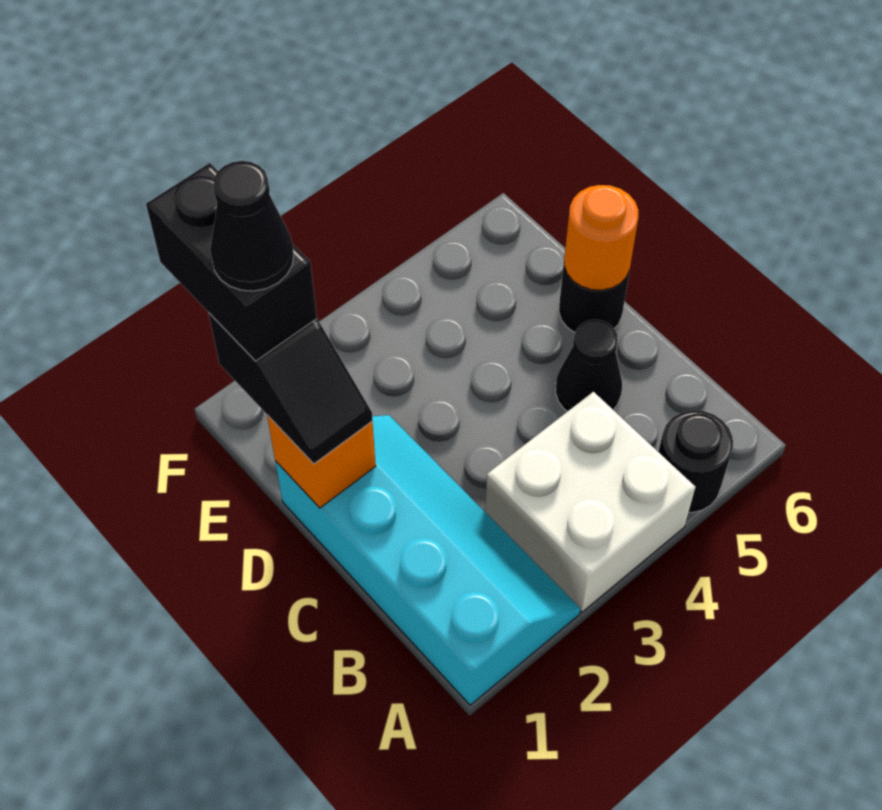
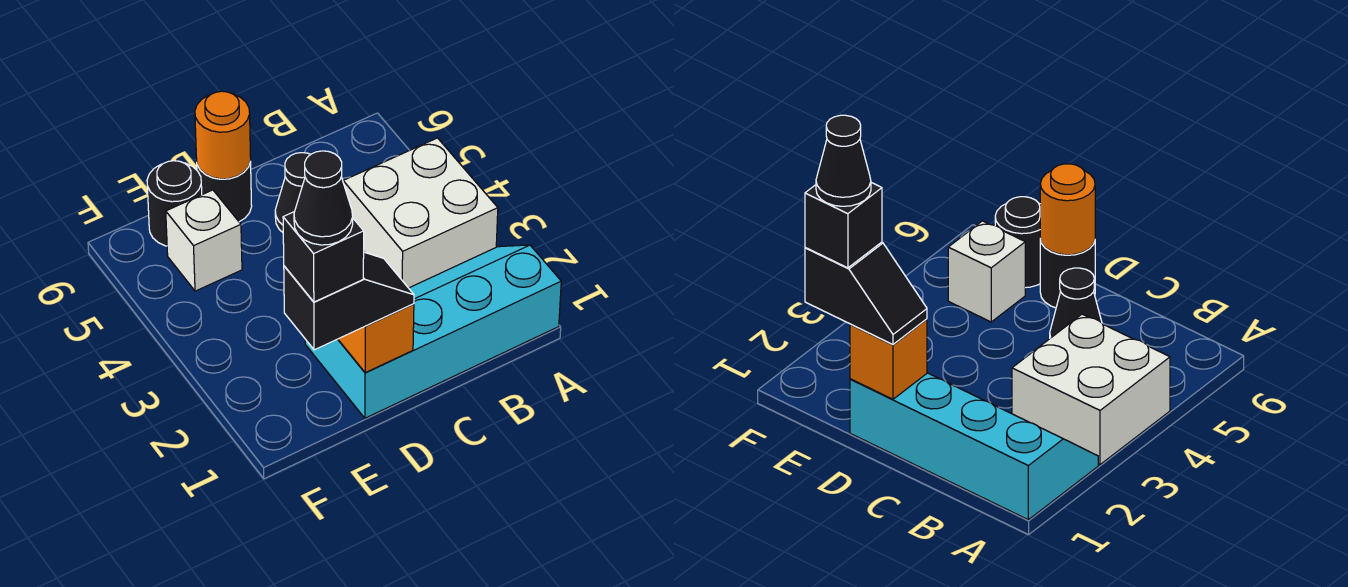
black round brick A5 level 1 -> black round brick E6 level 1
black brick E1:F1 level 4 -> black brick E1 level 4
none -> white brick E5 level 1

